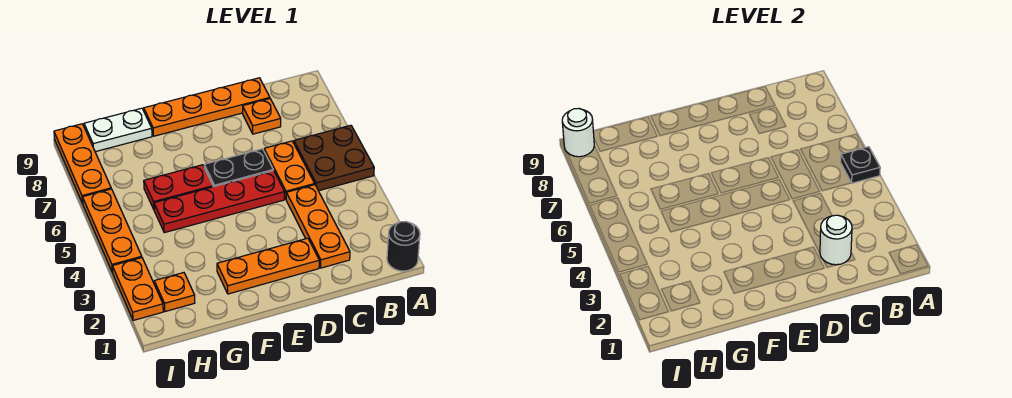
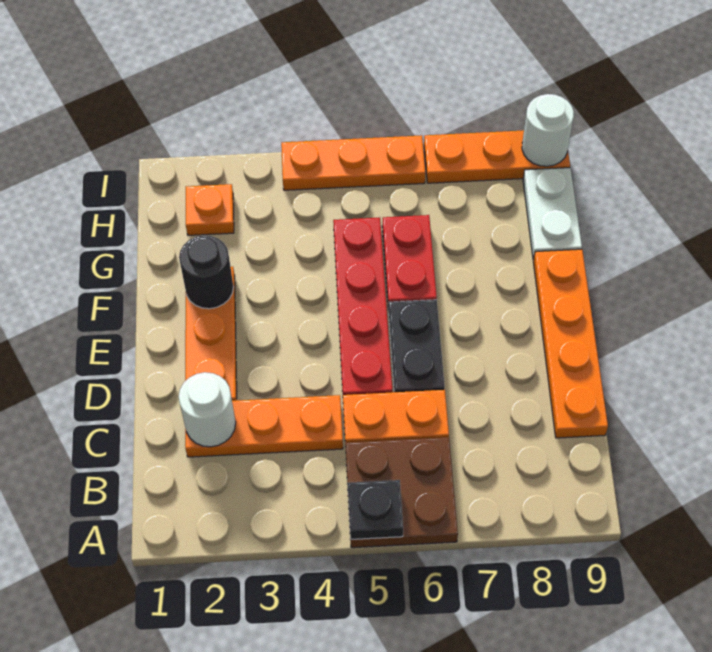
black round brick A1 level 1 -> black round brick F2 level 2
orange plate C8 level 1 -> none
orange plate I2:I3 level 1 -> none

